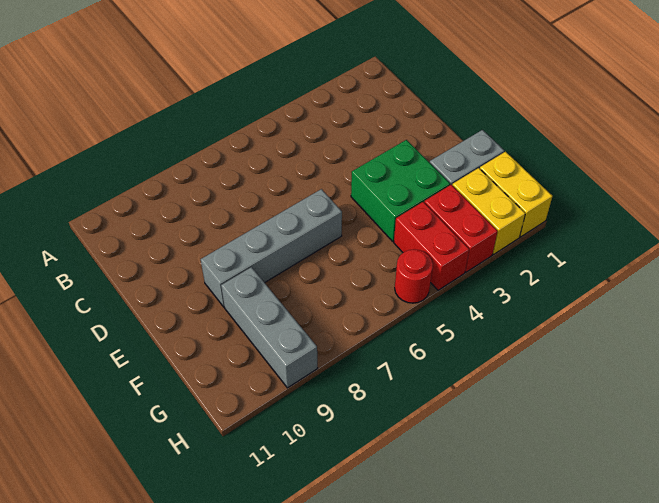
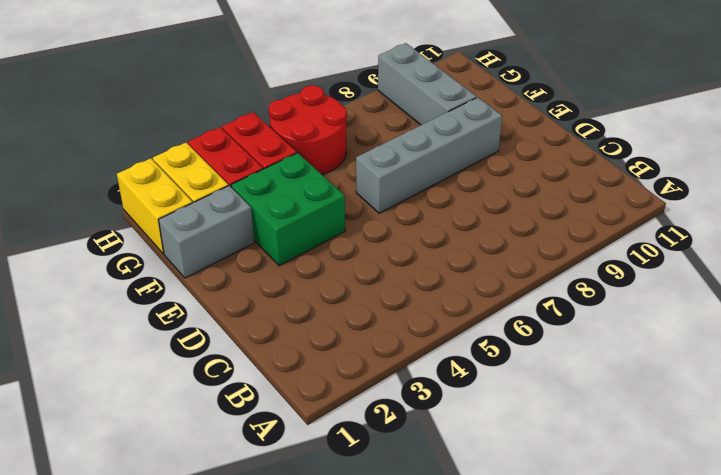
red round brick H5 level 1 -> red round brick G5:H6 level 1

